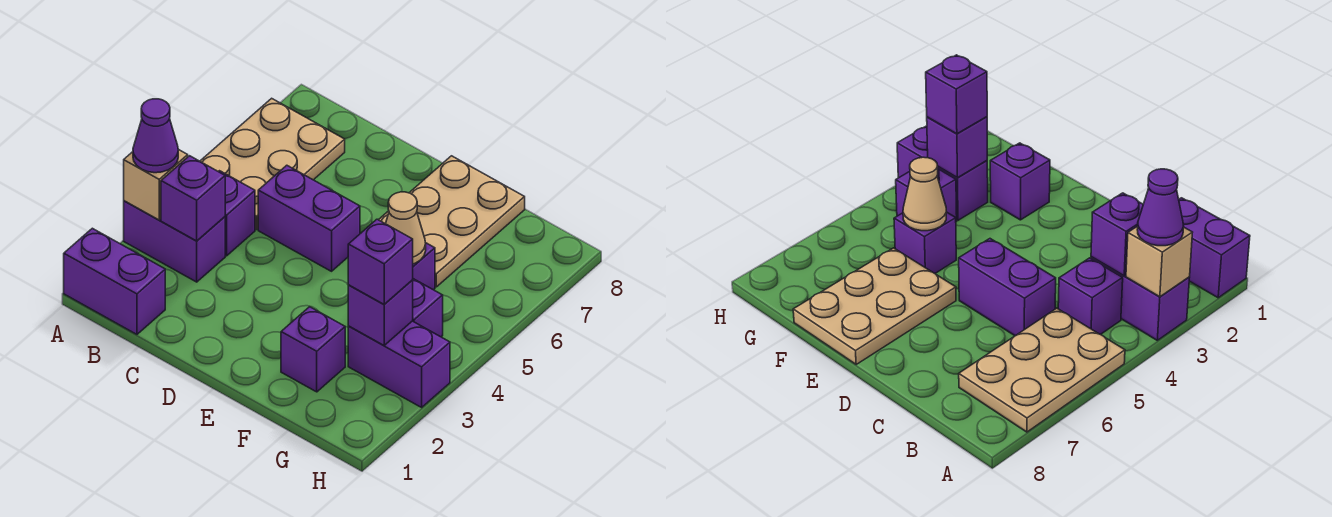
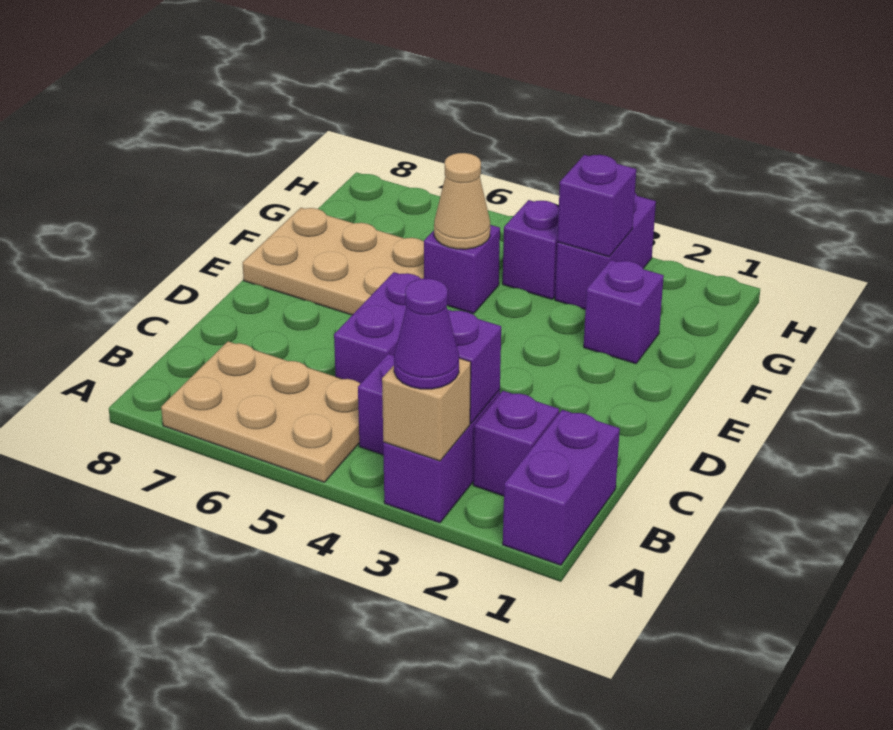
purple brick G3 level 3 -> purple brick B2 level 1

